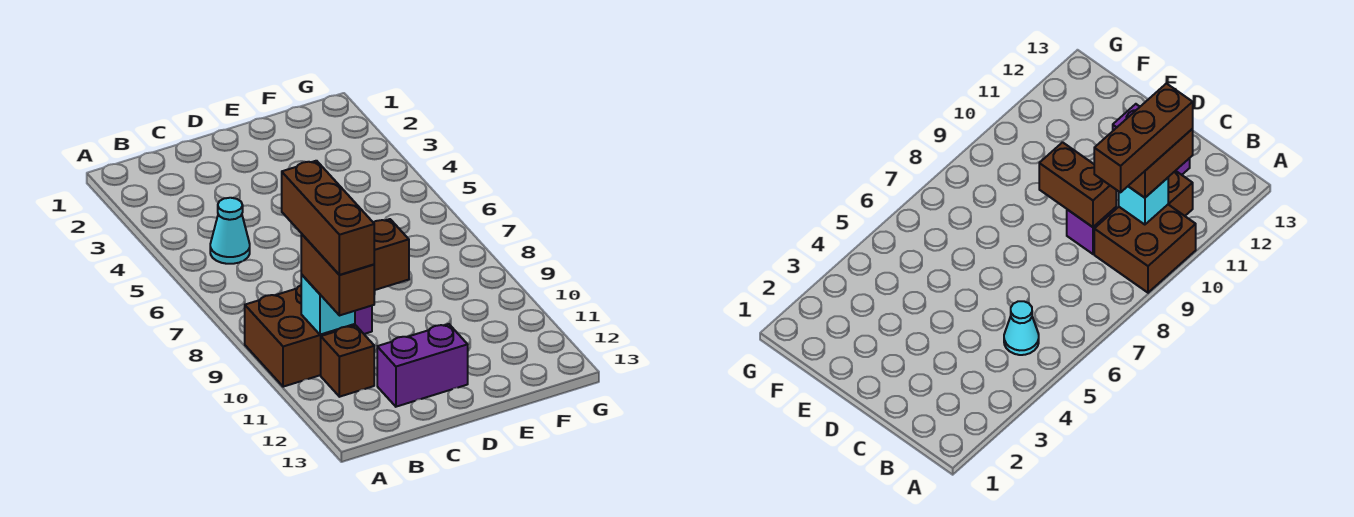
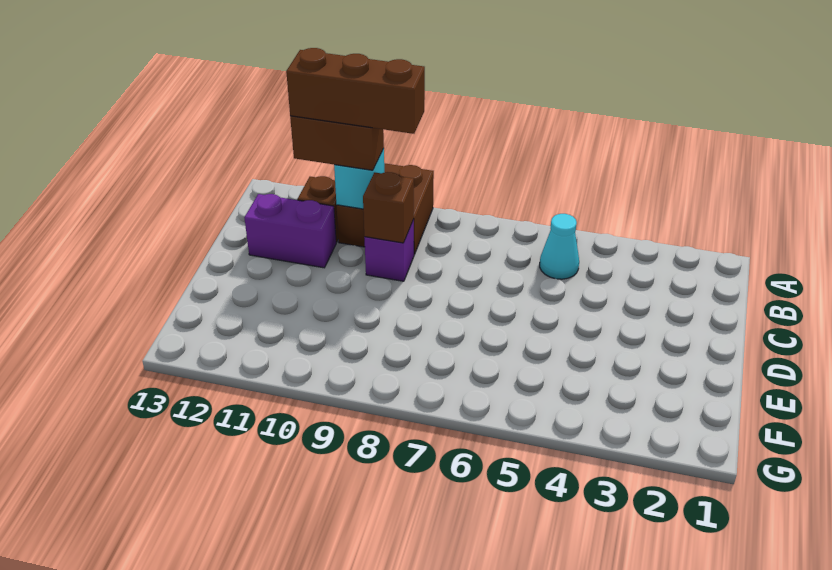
brown brick C9:D9 level 2 -> brown brick C9 level 2
purple brick C12:D12 level 1 -> purple brick C11:C12 level 1

